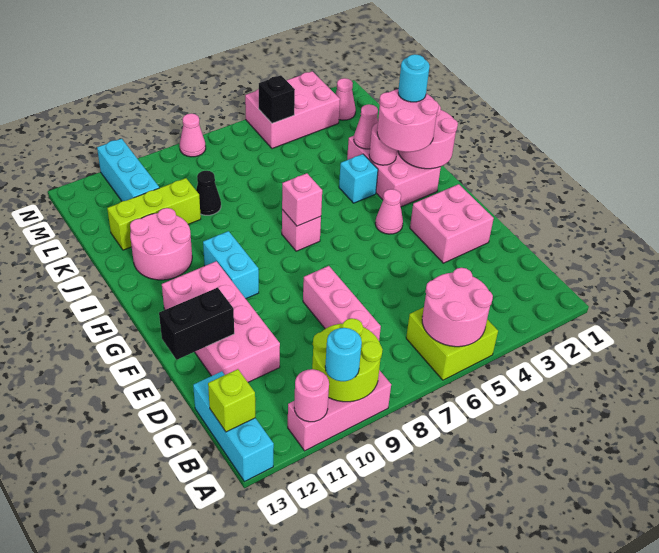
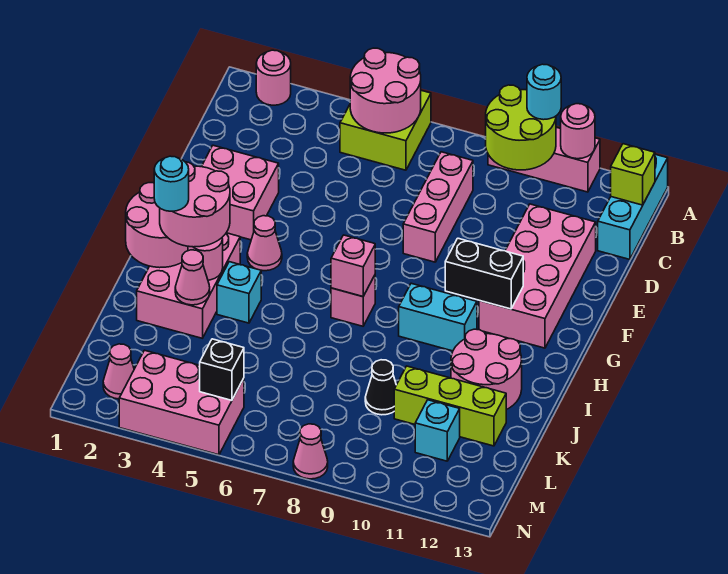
none -> pink round brick A2 level 1
black brick E12:E13 level 2 -> black brick G10:G11 level 2
cyan brick G10:H10 level 1 -> cyan brick H9:H10 level 1
cyan brick L11:N11 level 1 -> cyan brick L11 level 1

